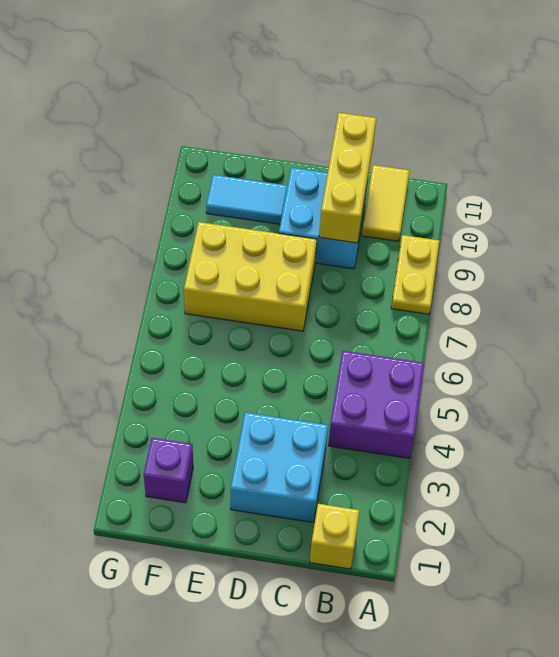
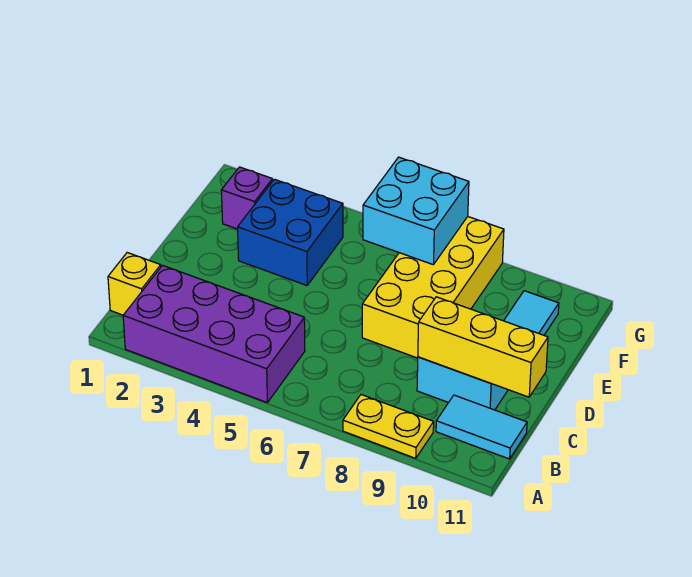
purple brick A4:B5 level 1 -> purple brick A2:B5 level 1
yellow tile B10:B11 level 1 -> cyan tile B10:B11 level 1
cyan brick C2:D3 level 1 -> cyan brick F6:G7 level 2
yellow brick D7:F8 level 1 -> yellow brick D7:G8 level 1
none -> blue brick E3:F4 level 1

